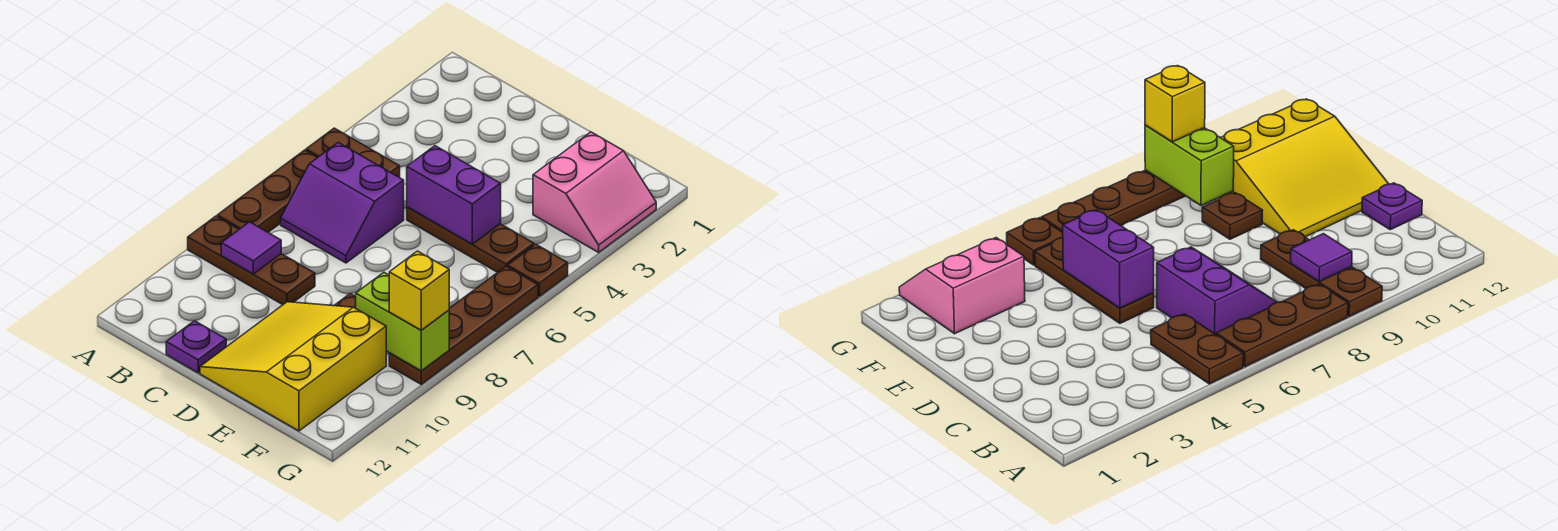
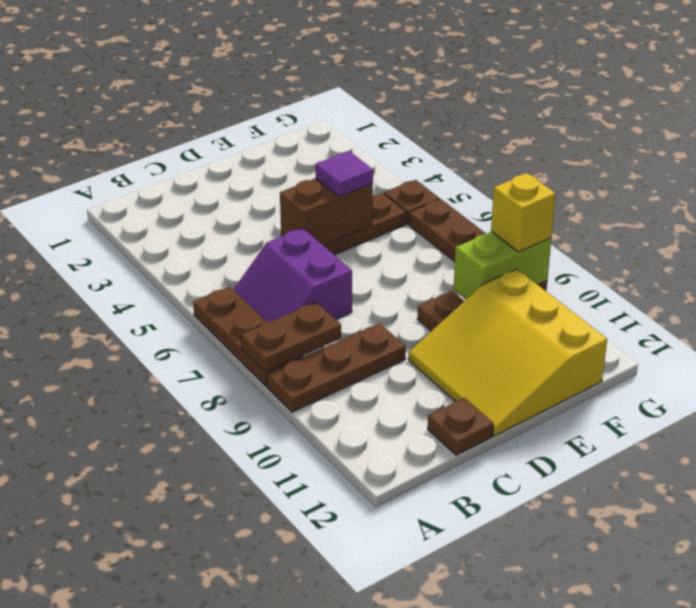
brown plate A5:B5 level 1 -> brown plate A8:B8 level 2
purple slope B6:C7 level 1 top 6 -> purple slope B6:C7 level 1 top C
purple tile B9 level 2 -> purple tile E5 level 3
purple plate C12 level 1 -> brown plate C12 level 1
purple brick D5:E5 level 2 -> brown brick D5:E5 level 2
pink slope F2:G3 level 1 top F -> none

